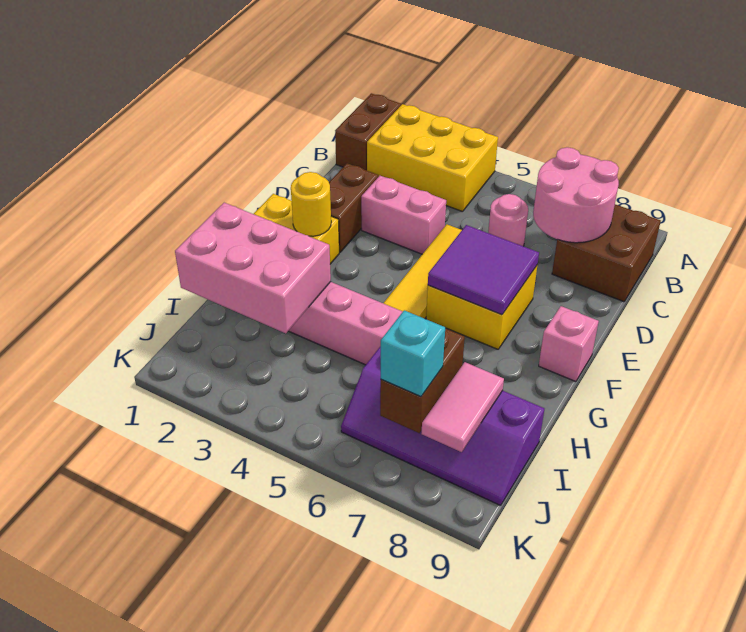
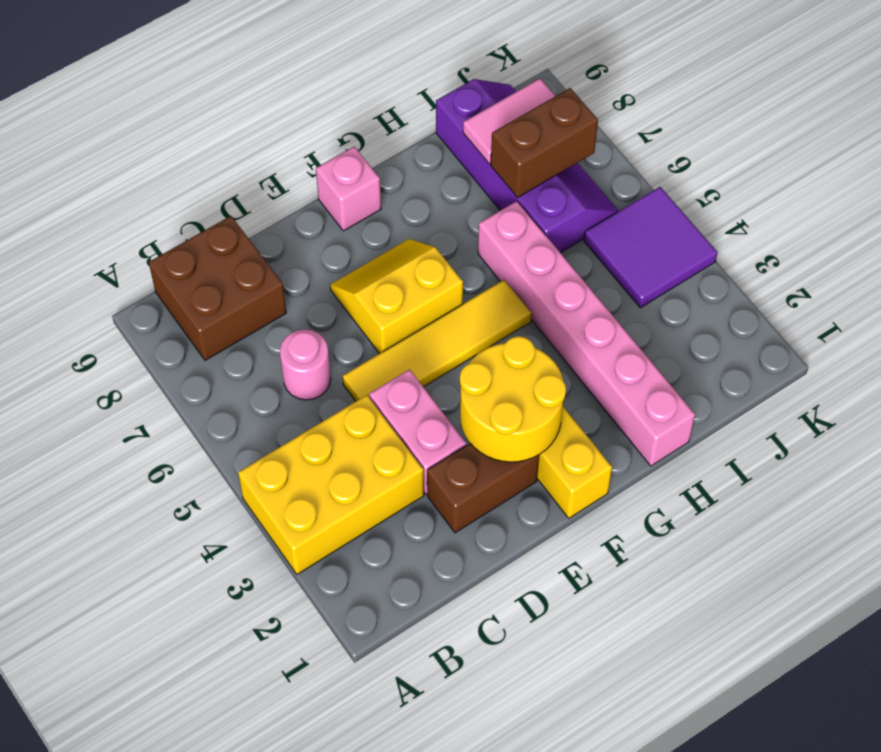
brown brick A1:B1 level 1 -> none
yellow brick A2:B4 level 1 -> yellow brick A3:C4 level 1
pink round brick B7:C8 level 2 -> none
yellow brick E6:F7 level 1 -> yellow slope E6:F7 level 1 top 6
purple tile E6:F7 level 2 -> purple tile J4:K5 level 1
yellow round brick F2 level 2 -> yellow round brick E2:F3 level 2
pink brick H1:I3 level 2 -> none
cyan brick J7 level 3 -> none

